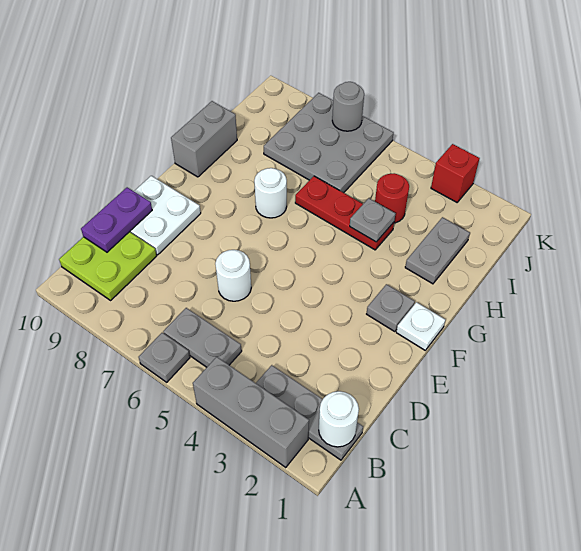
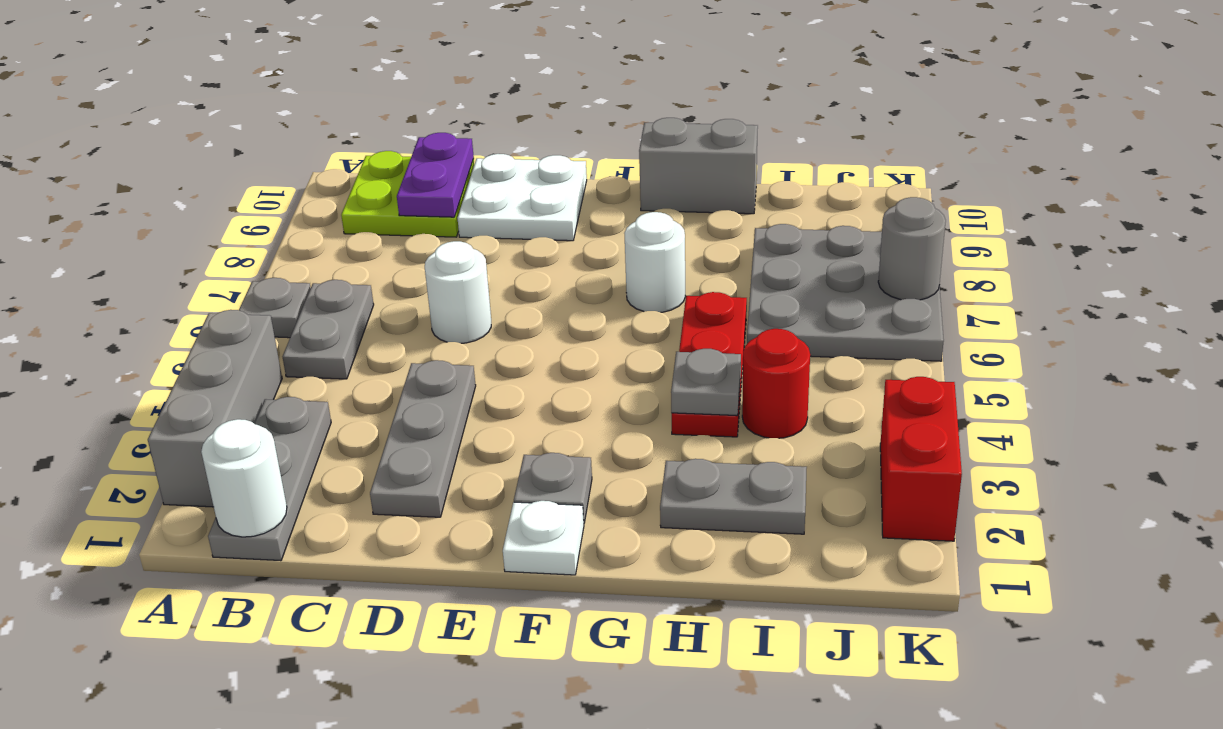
purple plate C10:D10 level 2 -> purple plate C9:C10 level 2
none -> grey plate D2:D4 level 1
red brick K3 level 1 -> red brick K2:K3 level 1

